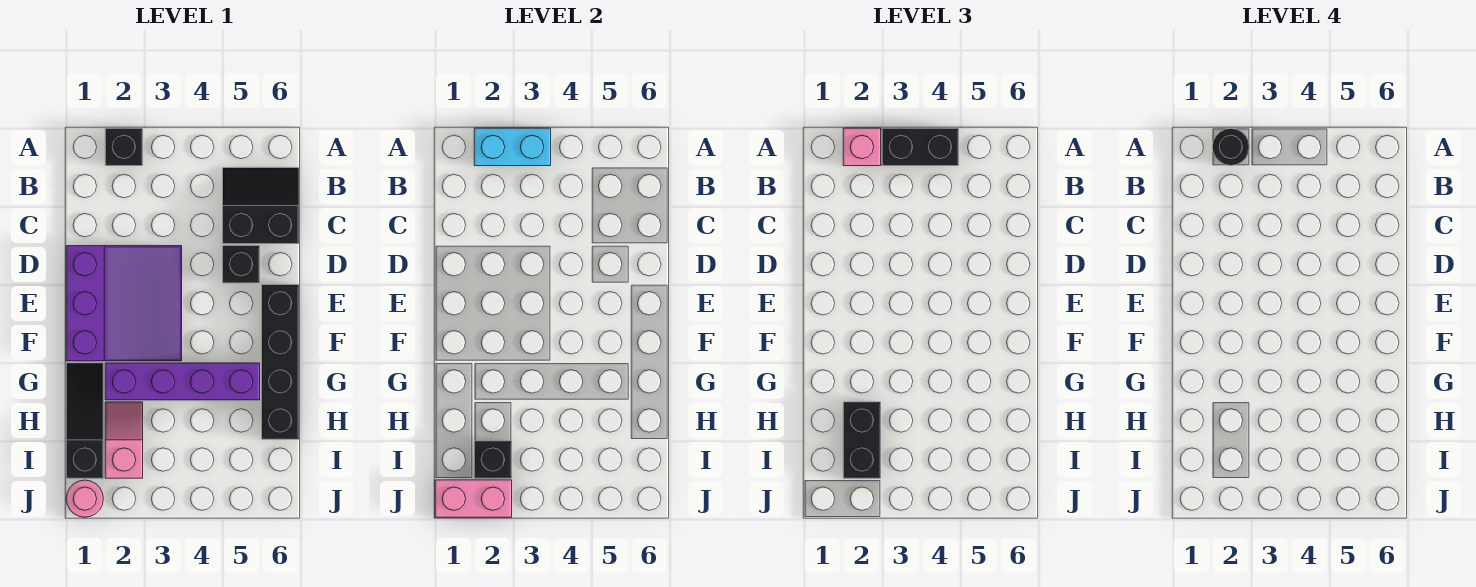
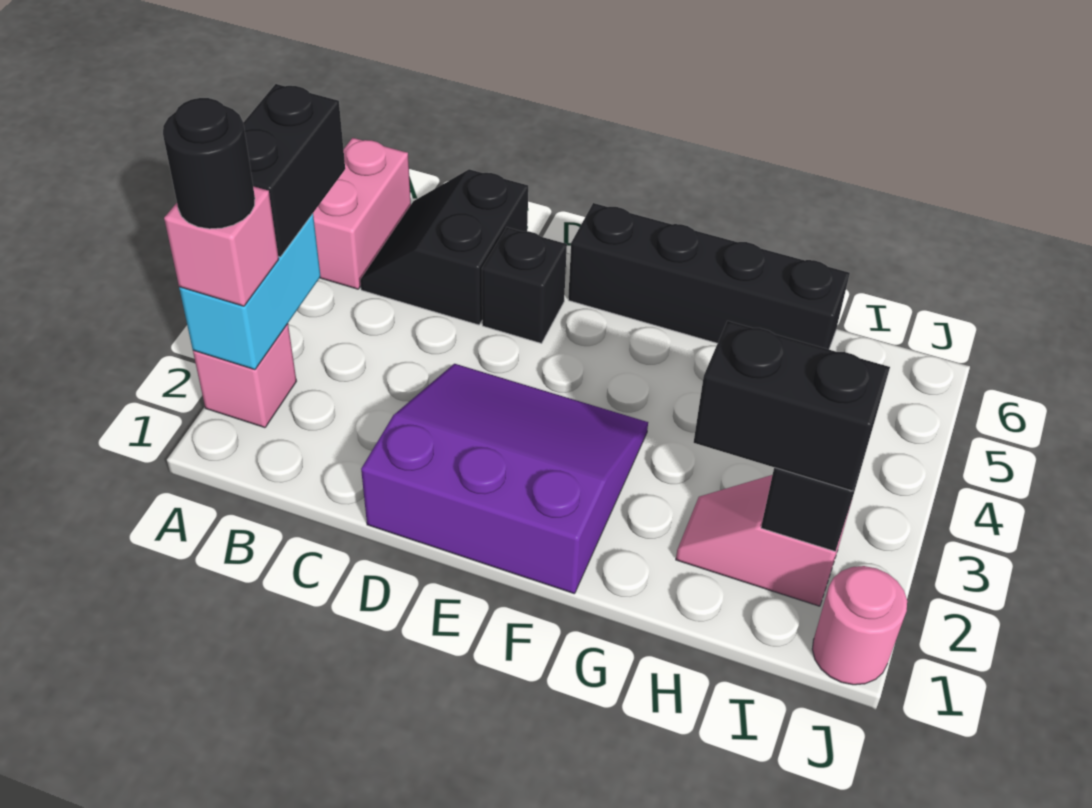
black brick A2 level 1 -> pink brick A2 level 1
black slope G1:I1 level 1 top I -> none
purple brick G2:G5 level 1 -> none
pink brick J1:J2 level 2 -> pink brick A5:A6 level 1

